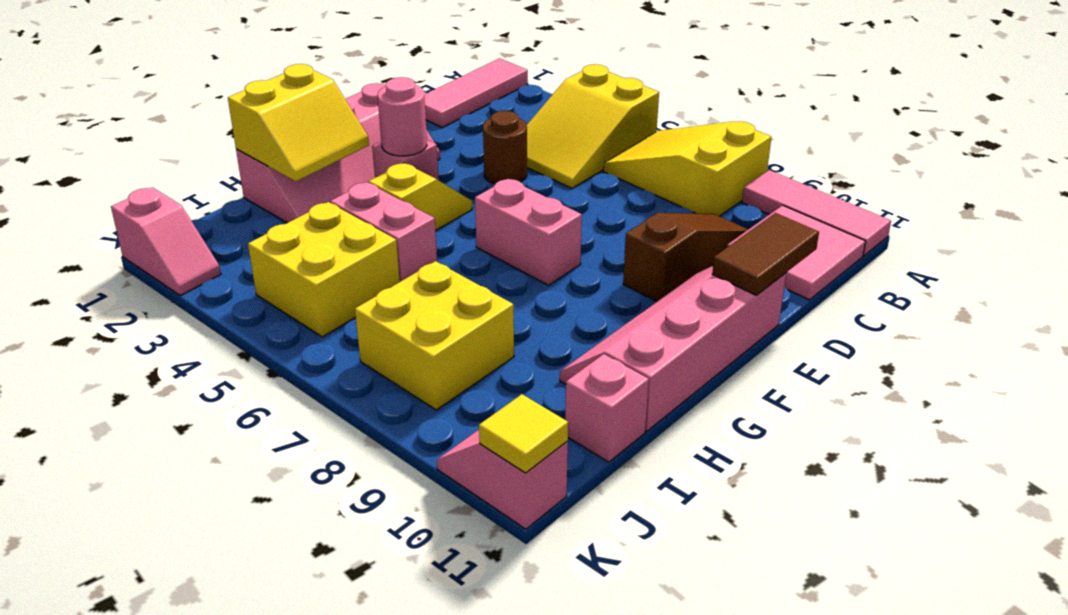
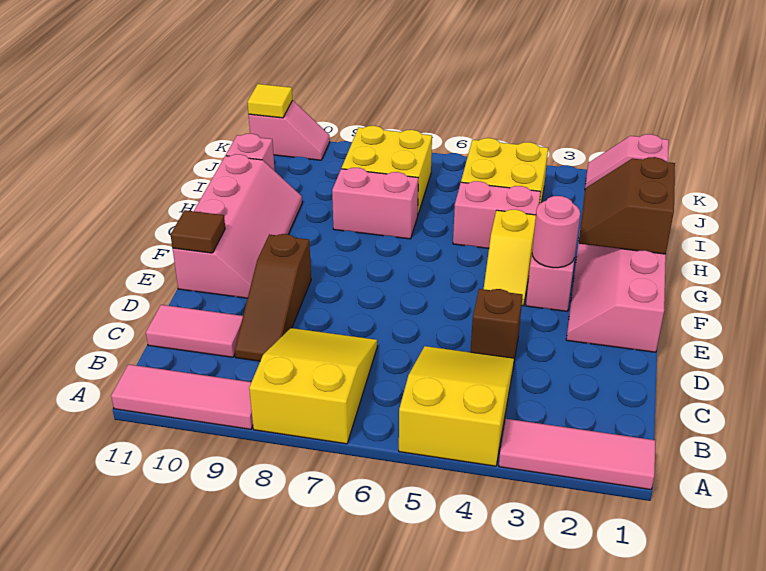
pink tile A1:C1 level 1 -> pink tile A1:A3 level 1
yellow slope A6:B8 level 1 top 8 -> yellow slope A7:C8 level 1 top A
pink tile B10:C11 level 1 -> pink tile C10:C11 level 1
brown round brick D4 level 1 -> brown brick D4 level 1
brown tile D11:E11 level 2 -> brown tile E11 level 2
pink brick F6:F7 level 1 -> pink brick H7:H8 level 1
yellow slope G1:H2 level 2 top 1 -> brown slope G1:H2 level 2 top 1

